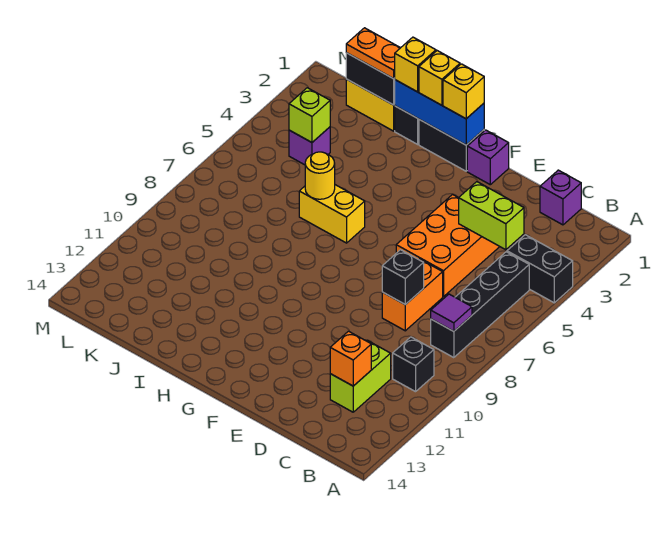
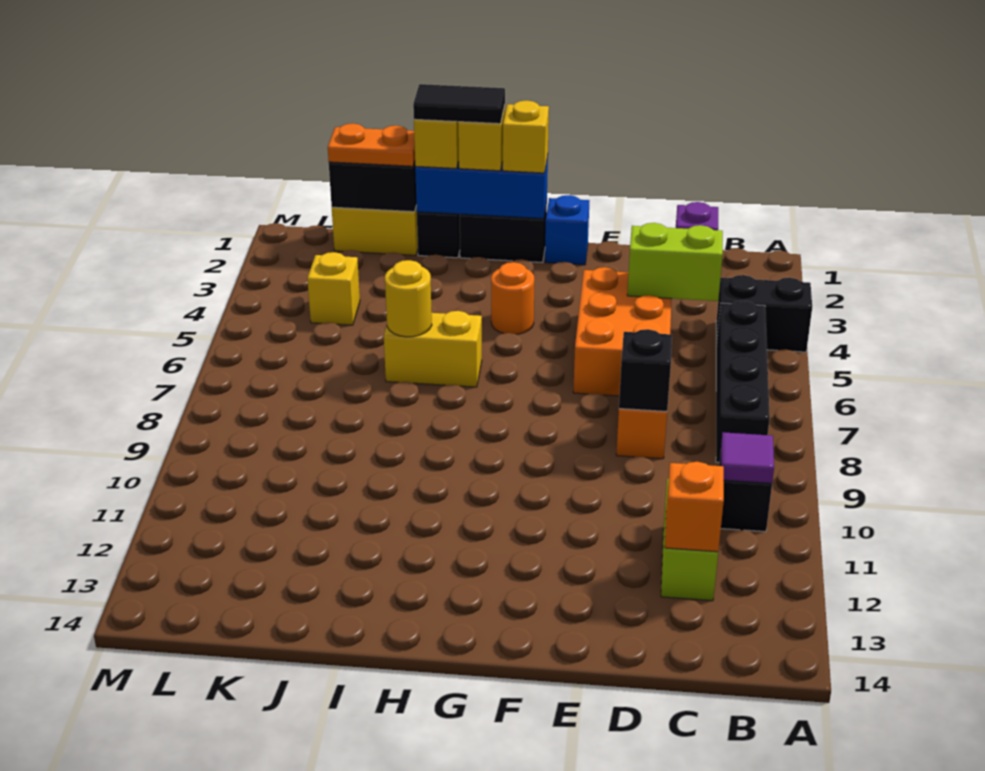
purple tile B8 level 2 -> purple tile B10 level 2
purple brick F1 level 1 -> blue brick F1 level 1
none -> orange round brick G4 level 1
none -> black tile H1:I1 level 4
purple brick K4 level 1 -> yellow brick K4 level 1
lime brick K4 level 2 -> none

